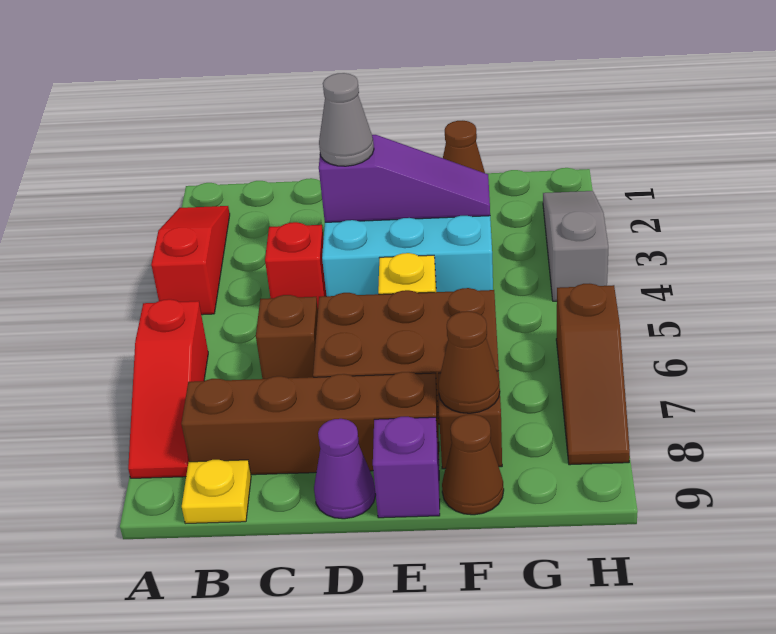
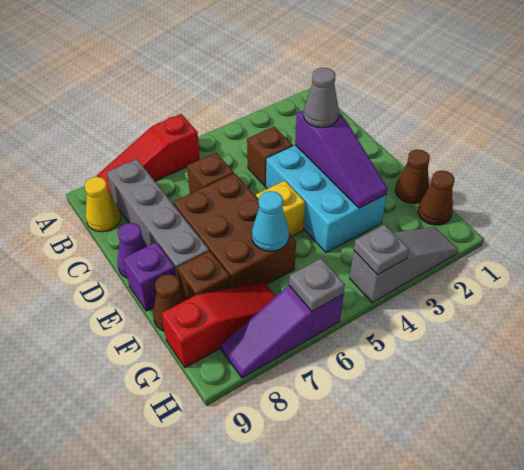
red slope A2:A4 level 1 top 4 -> red slope G7:G9 level 1 top 9
brown brick B8:E8 level 1 -> grey brick B8:E8 level 1
yellow plate B9 level 1 -> yellow cone B9 level 1
red brick C4 level 1 -> brown brick C4 level 1
none -> cyan cone F6 level 2
brown cone F8 level 2 -> brown cone G1 level 1
none -> grey plate H4 level 2
brown slope H6:H8 level 1 top 6 -> purple slope H6:H8 level 1 top 6
none -> grey plate H6 level 2

